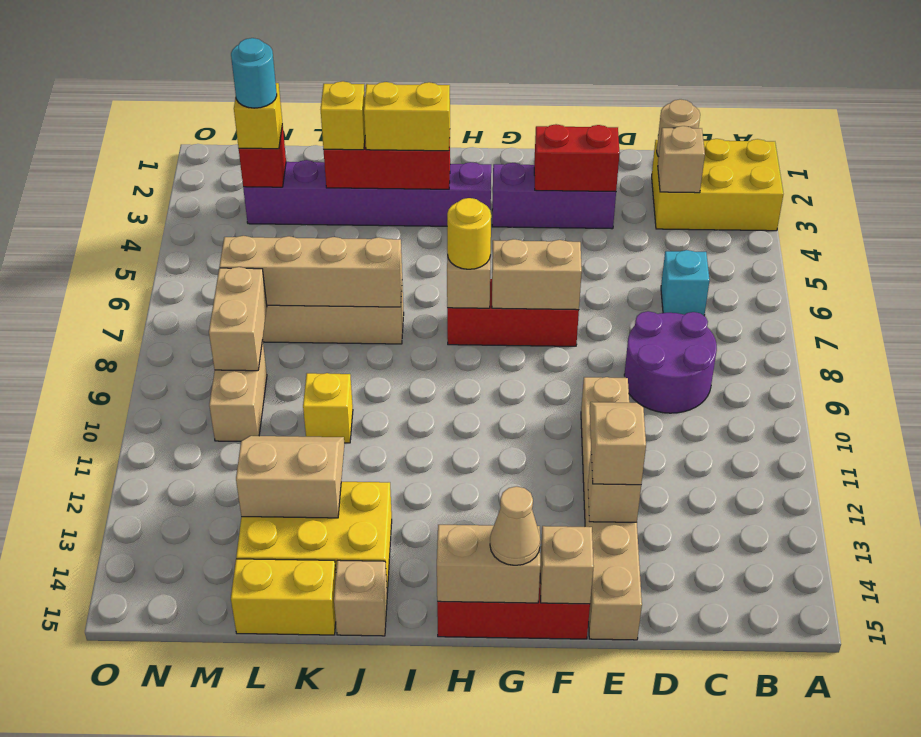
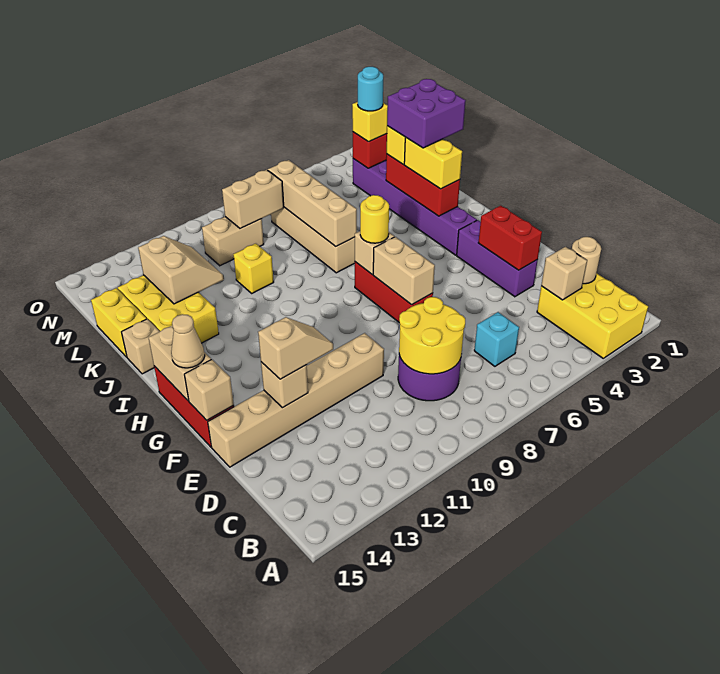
none -> yellow round brick C8:D9 level 2
none -> purple brick J2:K3 level 4

